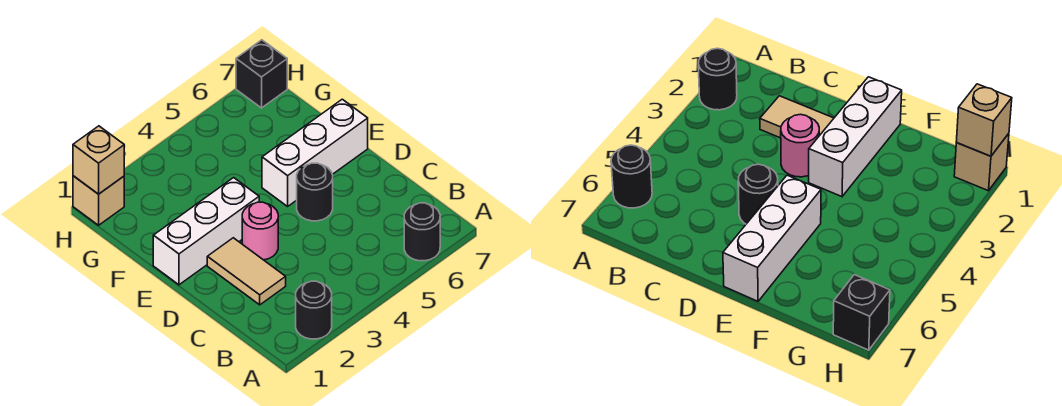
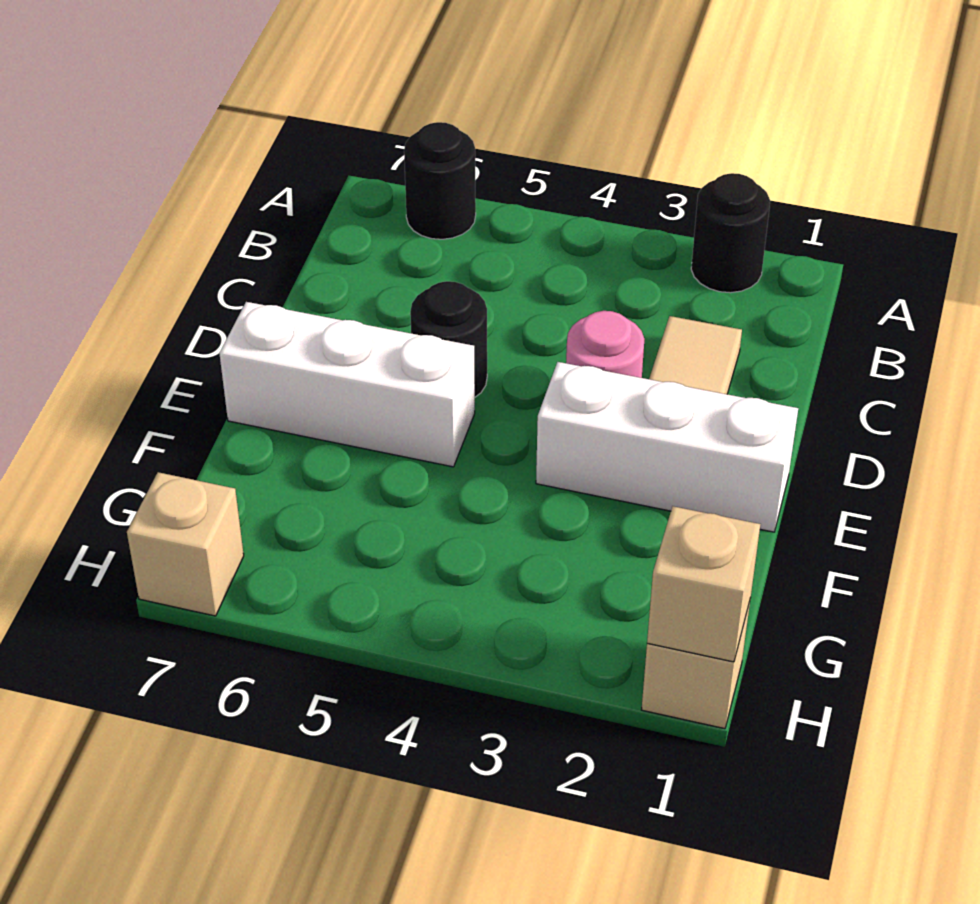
black brick H7 level 1 -> tan brick H7 level 1

